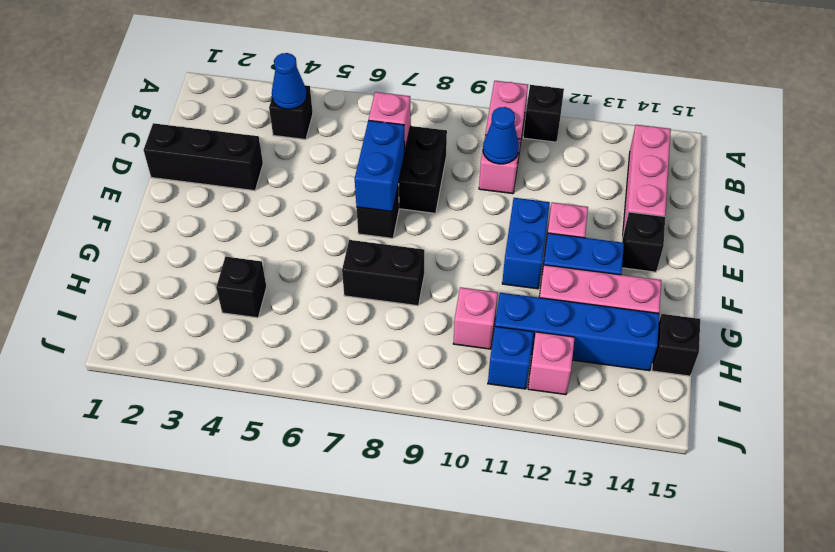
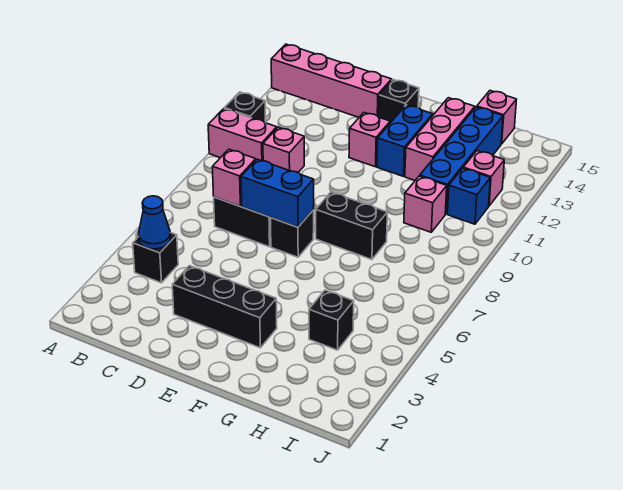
pink brick B14:D14 level 1 -> pink brick A14:D14 level 1
blue cone C10 level 2 -> none
black brick D1:D3 level 1 -> black brick D3:F3 level 1
blue brick E11:F11 level 1 -> none
black brick G7:G8 level 1 -> black brick F8:G8 level 1
black brick H15 level 1 -> pink brick H15 level 1

